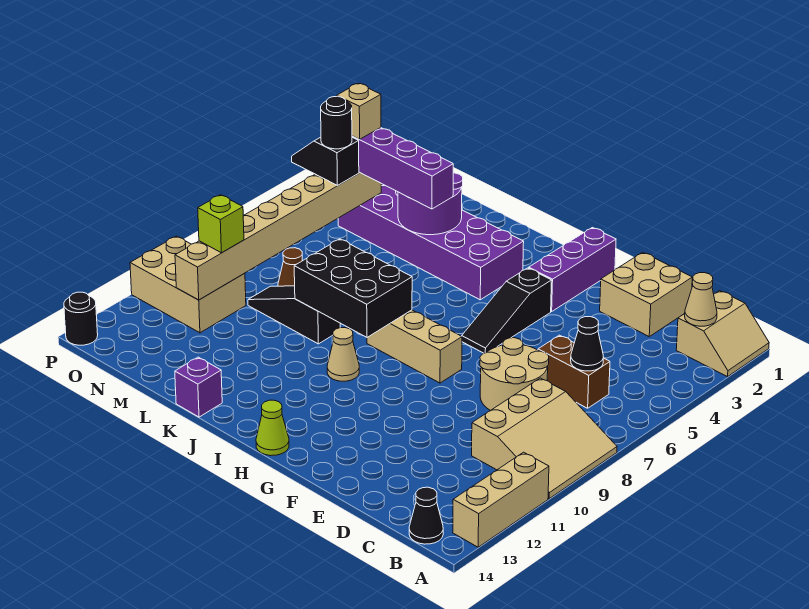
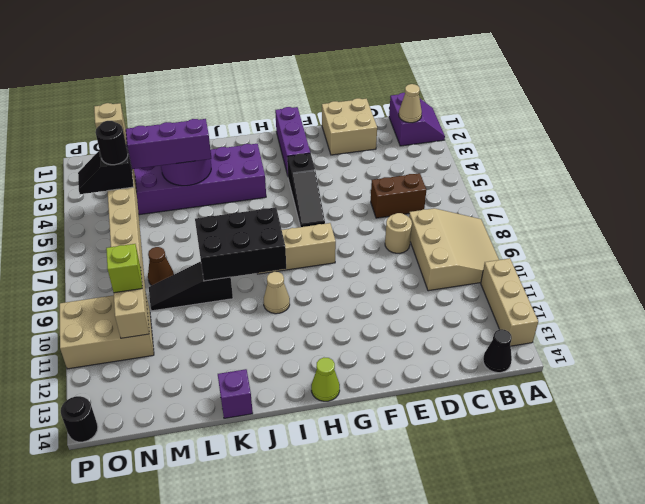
tan slope A1:B2 level 1 top B -> purple slope A1:B2 level 1 top B
black cone C6 level 2 -> none
tan round brick D7:E8 level 1 -> tan round brick D8 level 1

